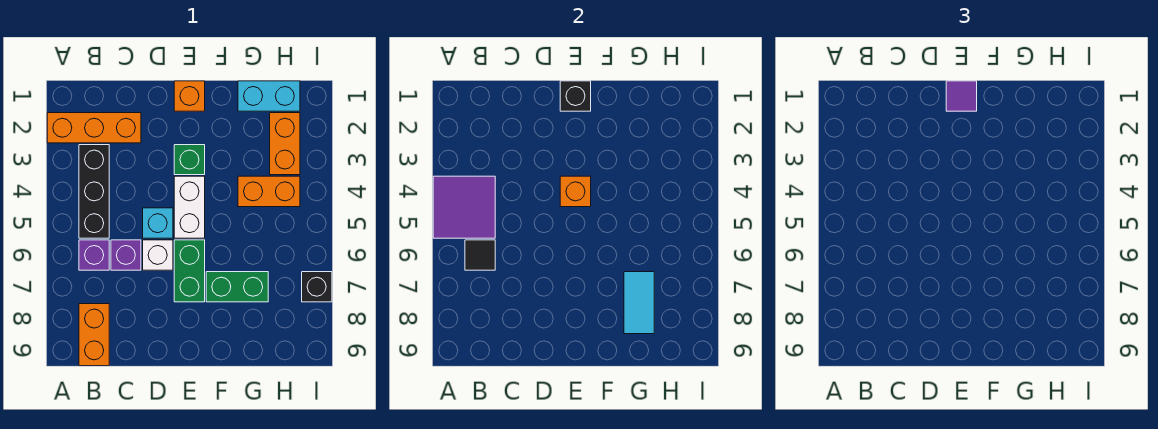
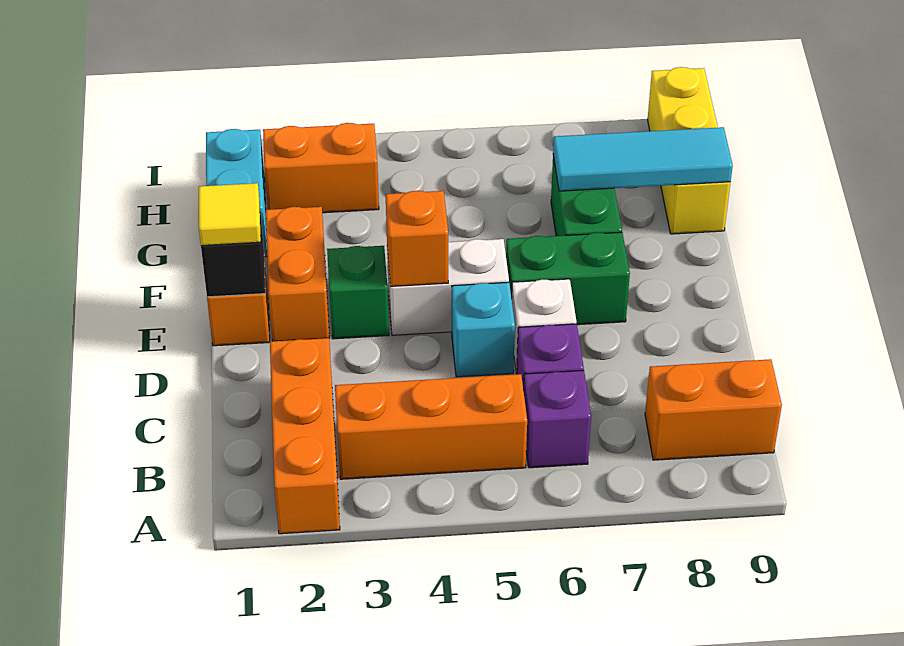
purple tile A4:B5 level 2 -> none
black brick B3:B5 level 1 -> orange brick B3:B5 level 1
black tile B6 level 2 -> none
purple tile E1 level 3 -> yellow tile E1 level 3
orange brick G4:H4 level 1 -> orange brick E2:F2 level 1
cyan tile G7:G8 level 2 -> cyan tile G7:G9 level 2
none -> yellow brick G9:I9 level 1
black brick I7 level 1 -> none

